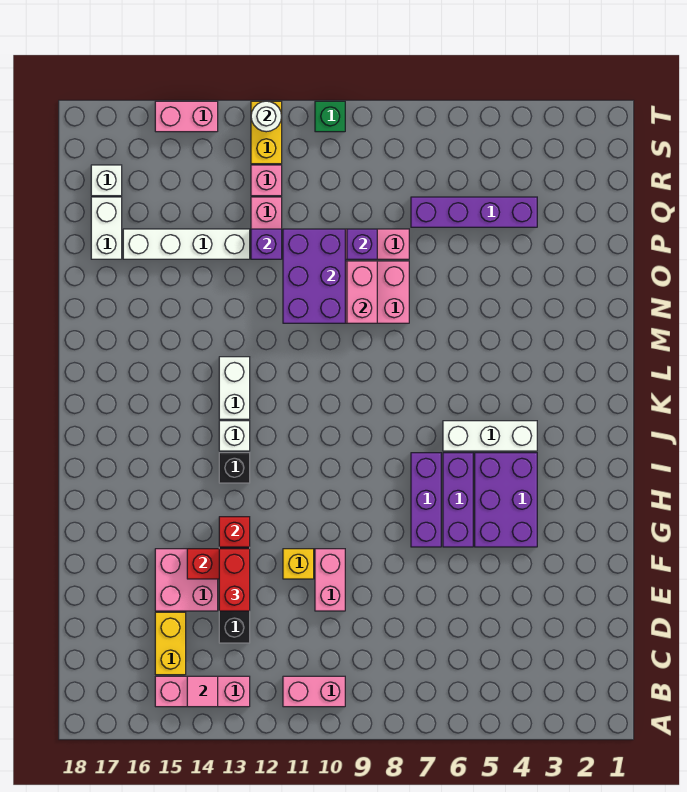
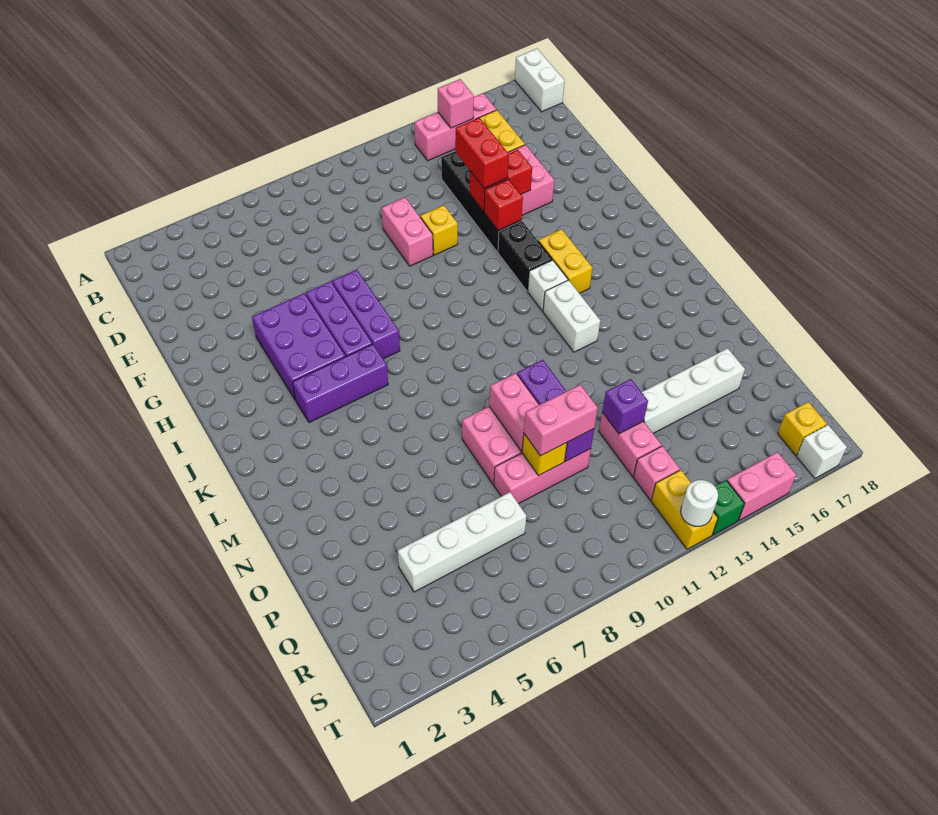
pink brick B10:B11 level 1 -> pink brick P9:P10 level 3
pink tile B14 level 2 -> pink brick B14 level 2
black brick I13 level 1 -> black brick H13:I13 level 1
none -> yellow brick I14:J14 level 1
white brick J4:J6 level 1 -> purple brick J4:J6 level 1
purple brick N10:P11 level 2 -> purple brick N10:P10 level 2
purple brick P9 level 2 -> yellow brick P9 level 2
white brick P17:Q17 level 1 -> white brick A18:B18 level 1
purple brick Q4:Q7 level 1 -> white brick Q4:Q7 level 1
white brick R17 level 1 -> white brick T17 level 1
none -> yellow brick S17 level 1
green brick T10 level 1 -> green brick T13 level 1

